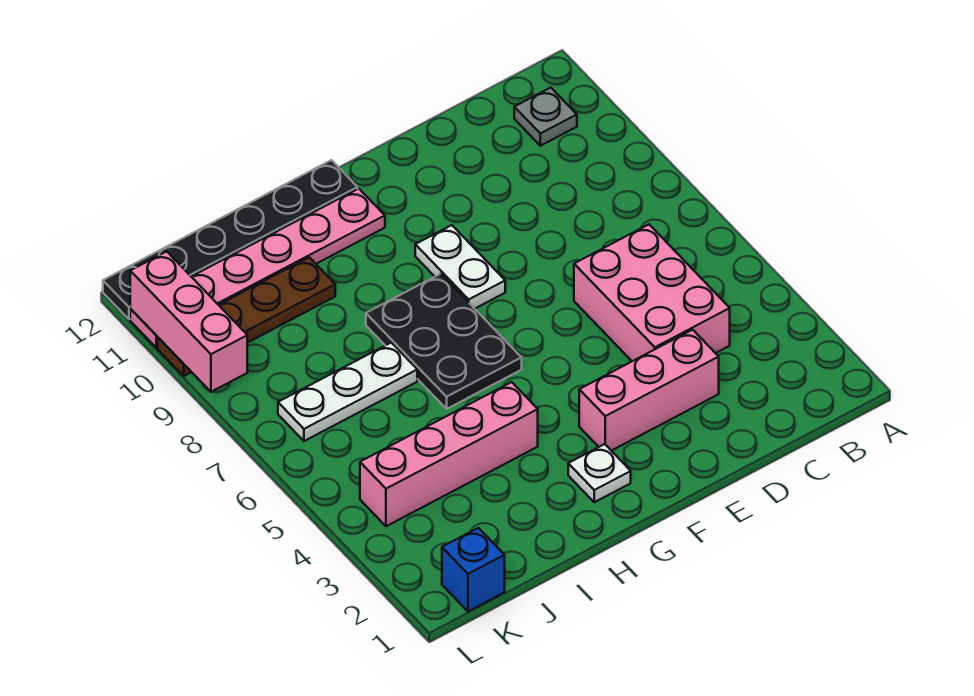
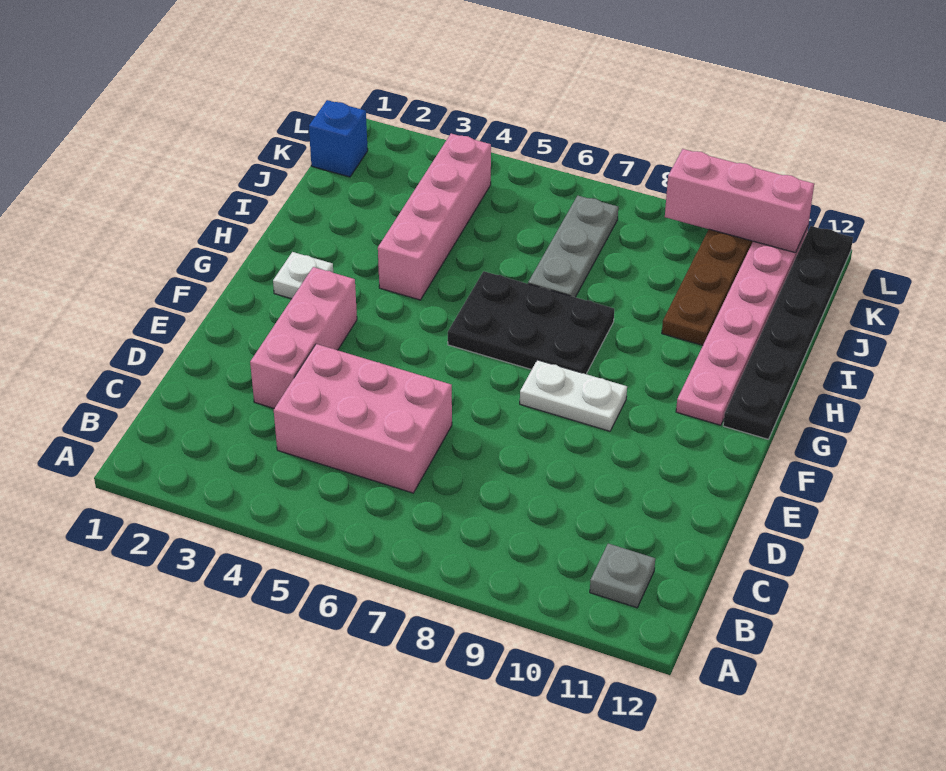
white plate I7:K7 level 1 -> grey plate I7:K7 level 1

